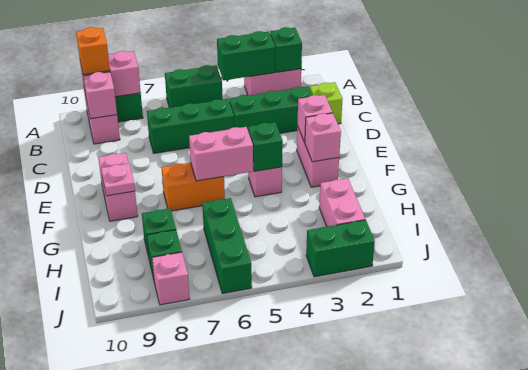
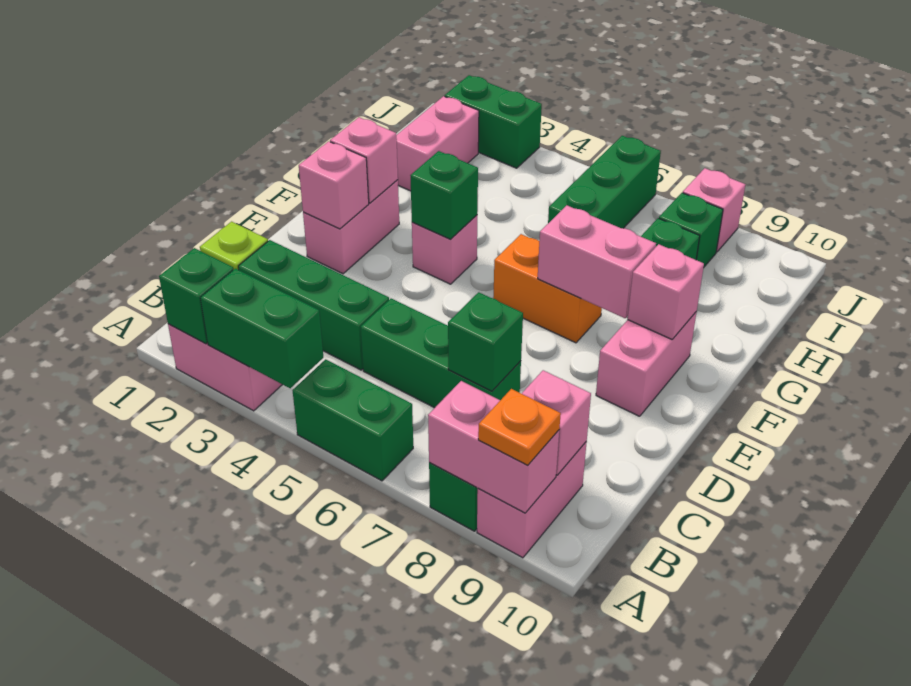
orange brick A9 level 3 -> orange plate A9 level 3
none -> green brick C7 level 2
pink brick F5:F6 level 2 -> pink brick F7:F8 level 2
pink plate F9 level 2 -> pink brick F9 level 2

